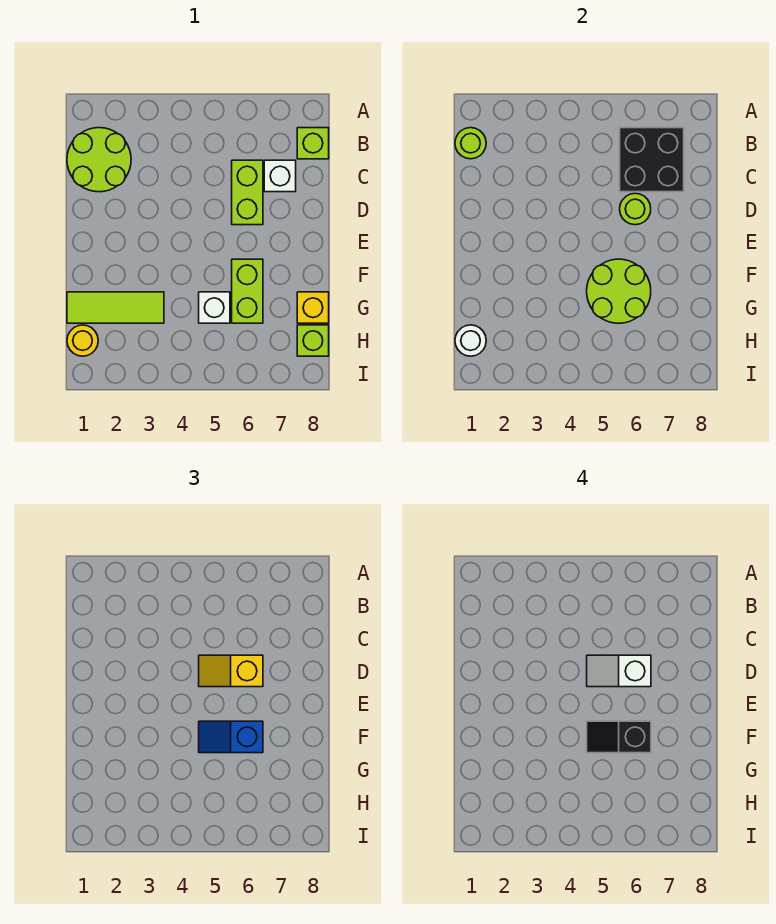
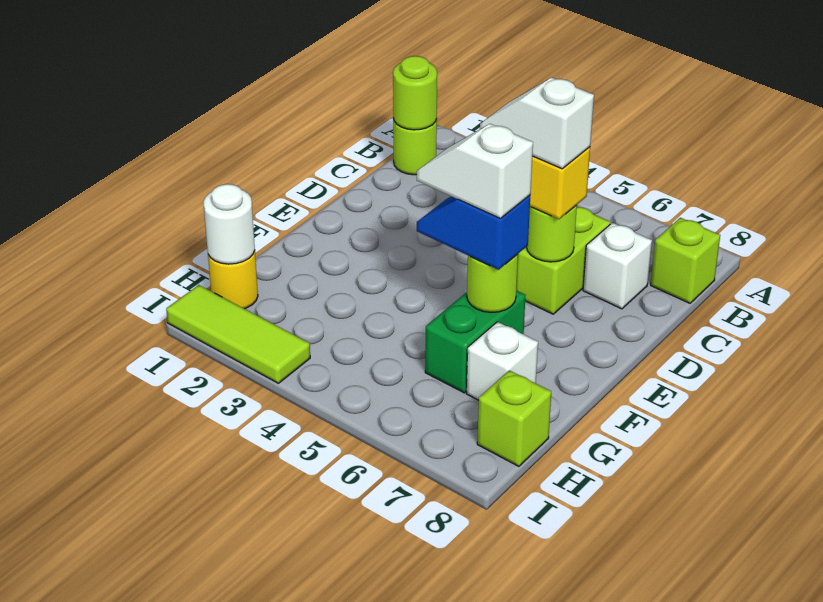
lime round brick B1:C2 level 1 -> lime round brick B1 level 1
black brick B6:C7 level 2 -> none
lime round brick F5:G6 level 2 -> lime round brick F6 level 2
black slope F5:F6 level 4 top 6 -> white slope F5:F6 level 4 top 6
lime brick F6:G6 level 1 -> green brick F6:G6 level 1
lime tile G1:G3 level 1 -> lime tile I1:I3 level 1
white brick G5 level 1 -> white brick G7 level 1
yellow brick G8 level 1 -> none

